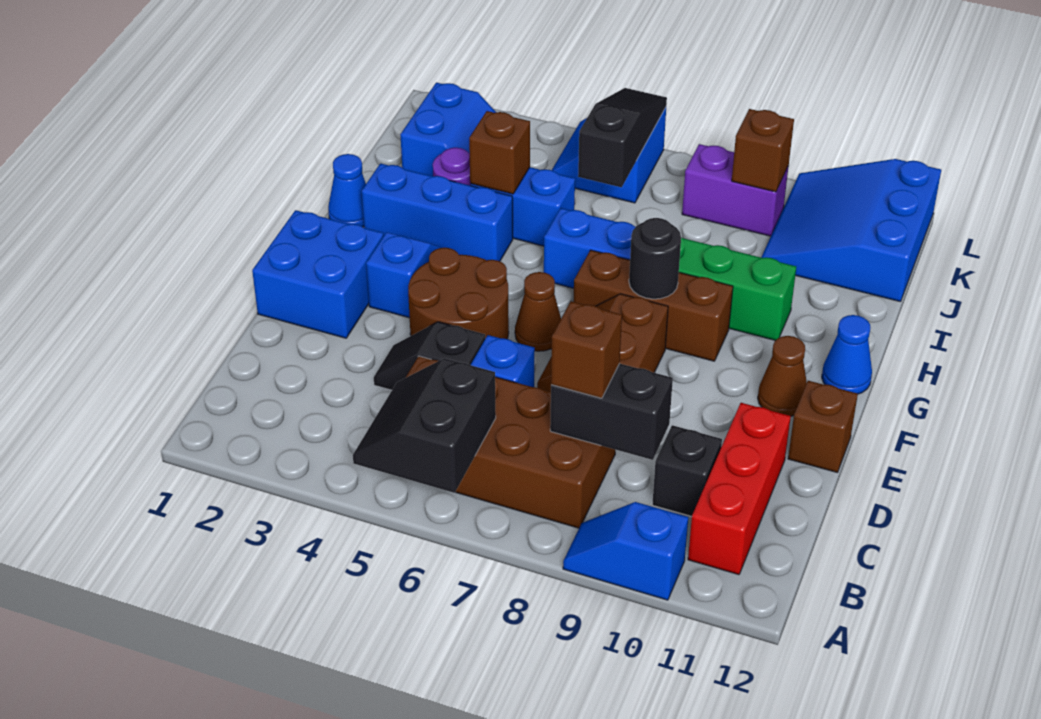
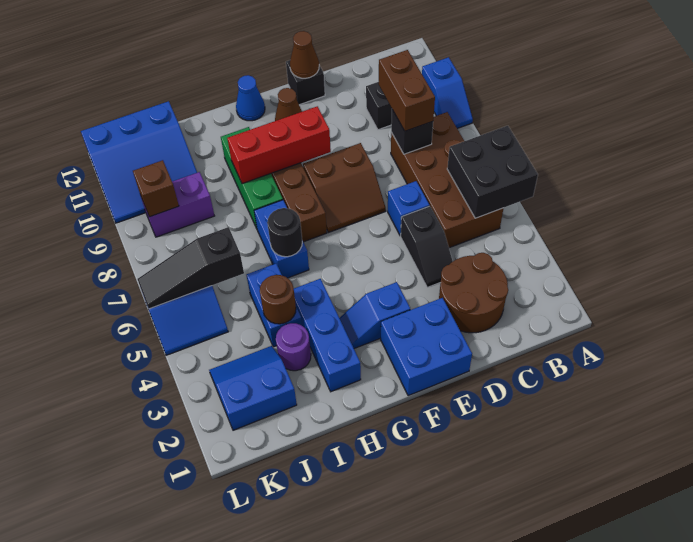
black slope A5:B6 level 2 top 6 -> black brick A5:B6 level 2
red brick B11:D11 level 1 -> red brick F9:H9 level 2
black brick C8:C9 level 2 -> black brick C8 level 2
brown brick C8 level 3 -> brown brick C8:C9 level 3
brown round brick E4:F5 level 1 -> brown round brick C2:D3 level 1
brown brick E12 level 1 -> black brick E12 level 1
brown cone F6 level 1 -> brown cone E12 level 2
black round brick G8 level 2 -> black round brick H6 level 2
blue cone H1 level 1 -> none
brown brick I4 level 2 -> brown round brick I4 level 2
purple brick K8:K9 level 1 -> purple brick J9:K9 level 1

